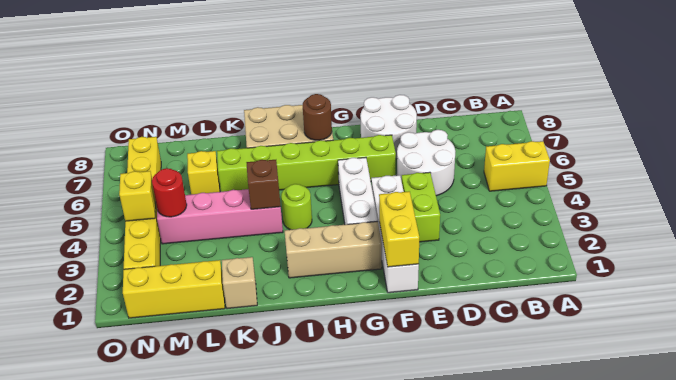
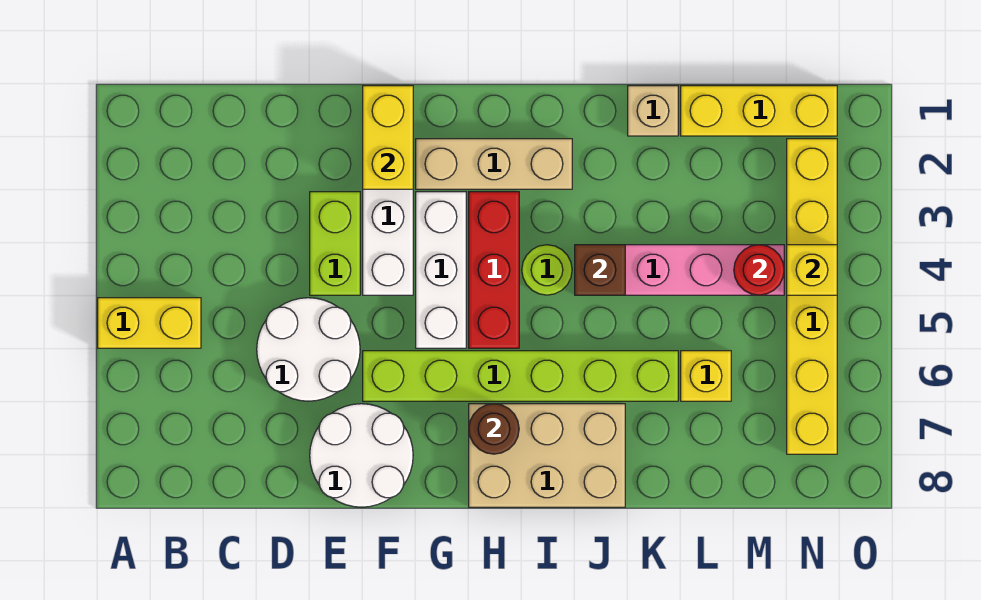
none -> red brick H3:H5 level 1

